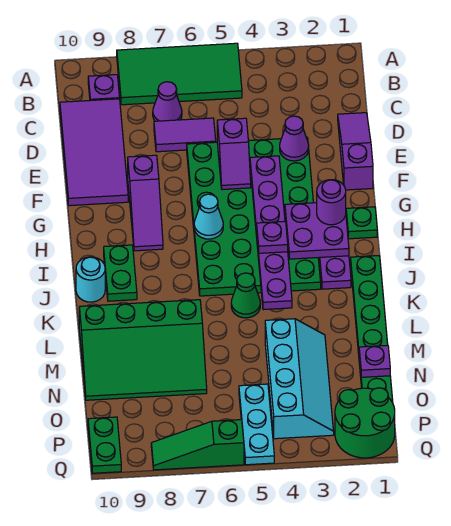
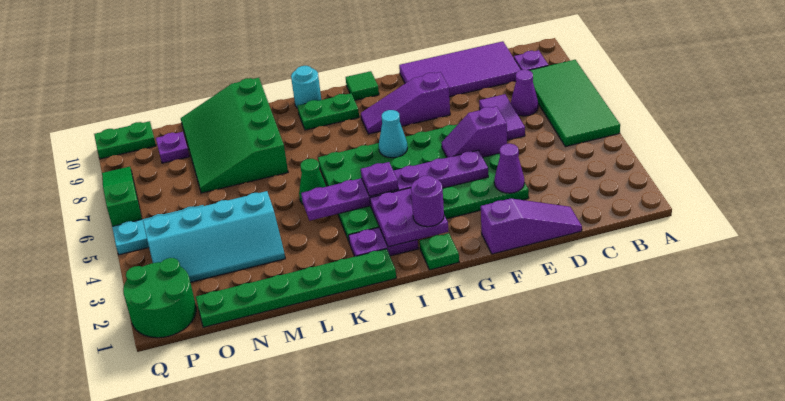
none -> green tile H10 level 1
purple plate N1 level 2 -> purple plate O9 level 1

